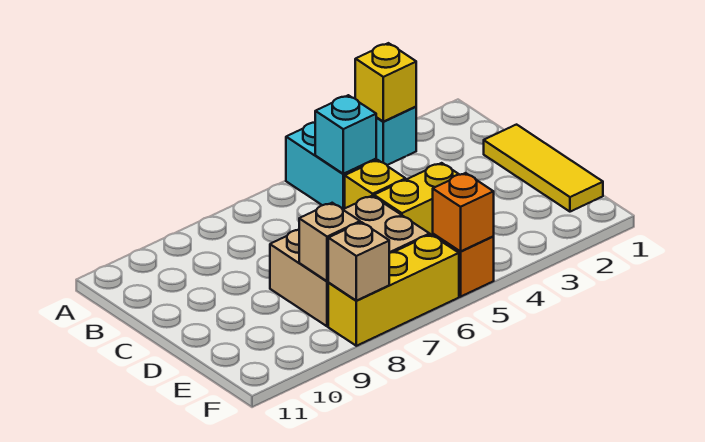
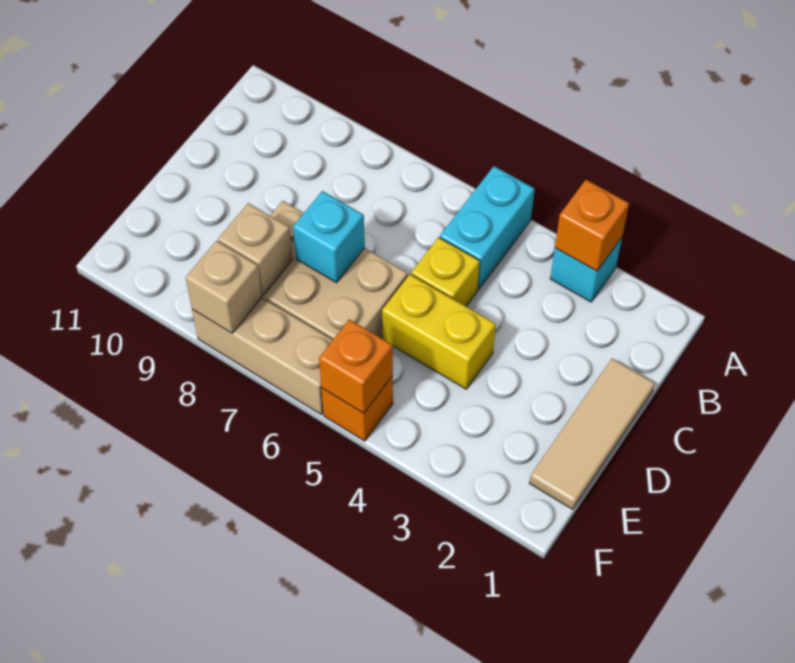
yellow brick A3 level 2 -> orange brick A3 level 2
cyan brick B5 level 2 -> cyan brick D7 level 2
yellow tile C1:E1 level 1 -> tan tile C1:E1 level 1
yellow brick F6:F8 level 1 -> tan brick F6:F8 level 1

